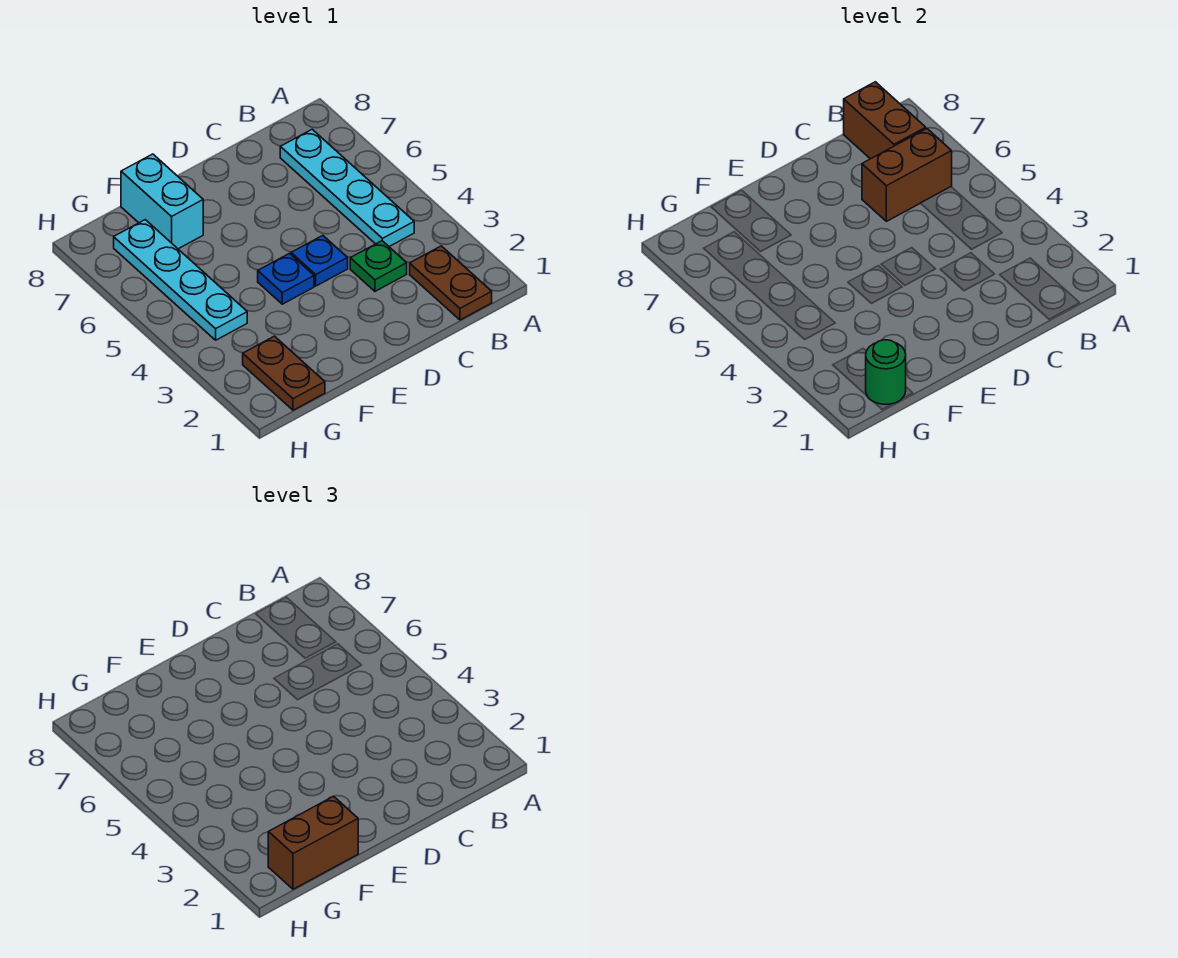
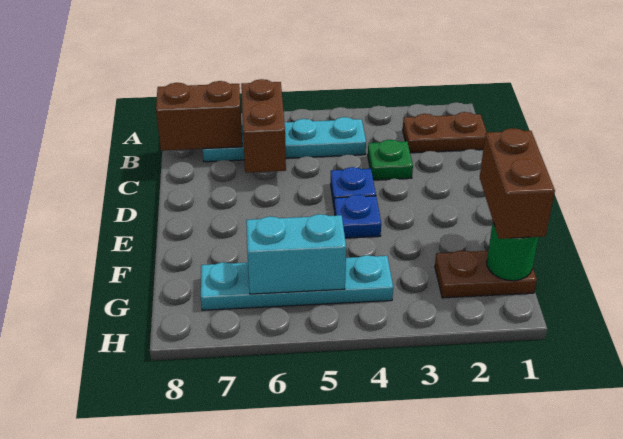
cyan brick F7:F8 level 1 -> cyan brick G5:G6 level 2

